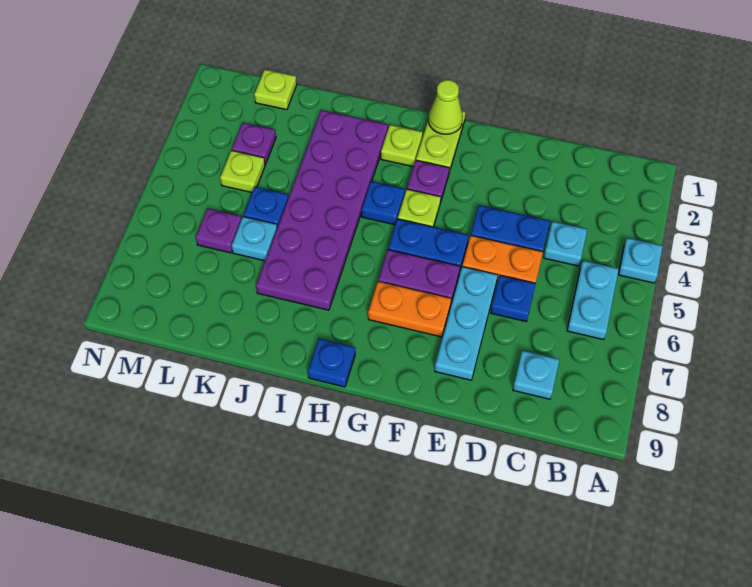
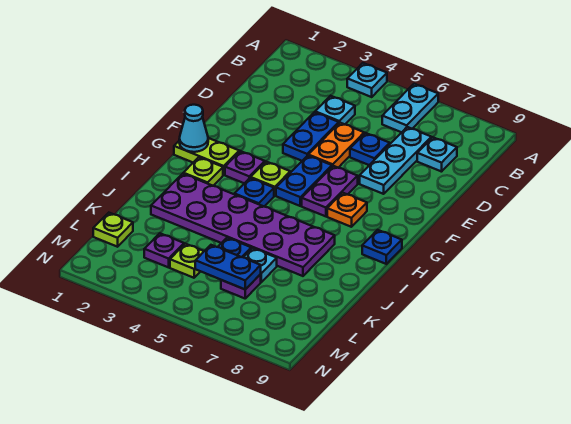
cyan plate B5:B6 level 1 -> cyan plate A6:B6 level 1
cyan plate E6:E8 level 1 -> cyan plate C7:E7 level 1
orange plate F7:G7 level 1 -> orange plate G7 level 1
lime cone G1 level 2 -> cyan cone G1 level 2
none -> blue plate L5:L6 level 2

